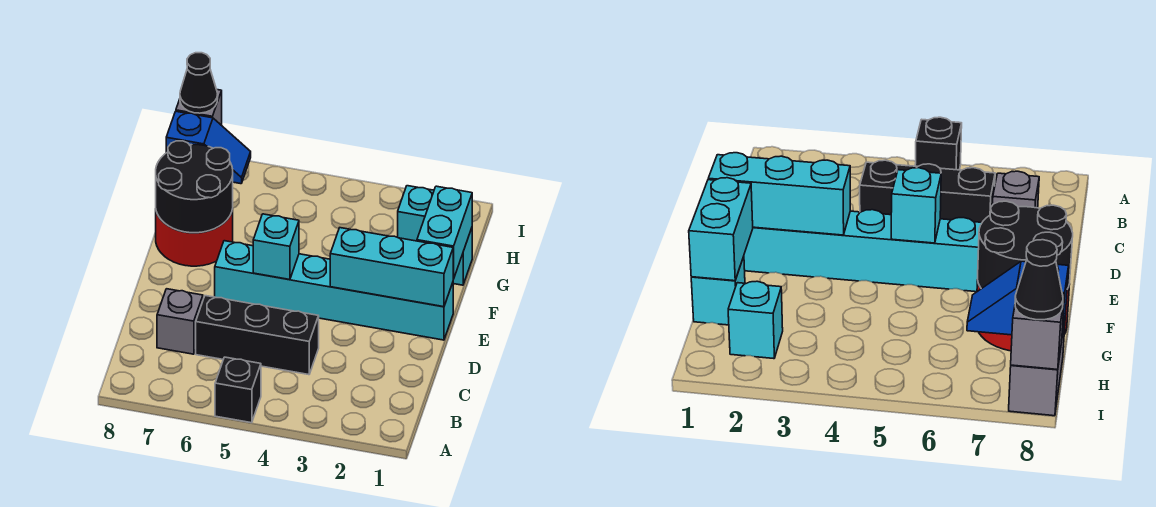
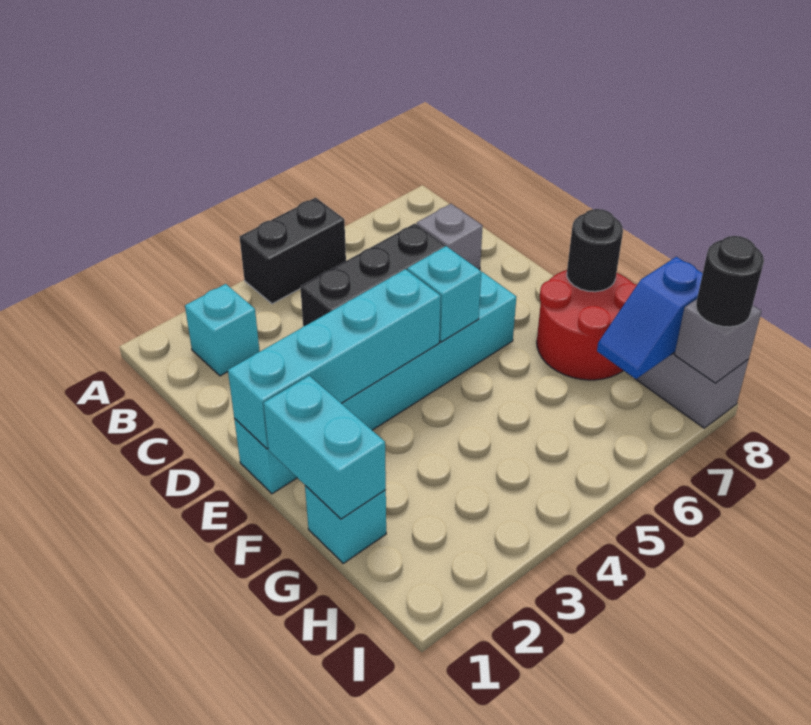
black brick A5 level 1 -> black brick A4:A5 level 1
cyan brick E1:E3 level 2 -> cyan brick E1:E4 level 2
black round brick F7:G8 level 2 -> black round brick F8 level 2
cyan brick H2 level 1 -> cyan brick B2 level 1
black cone I8 level 3 -> black round brick I8 level 3

